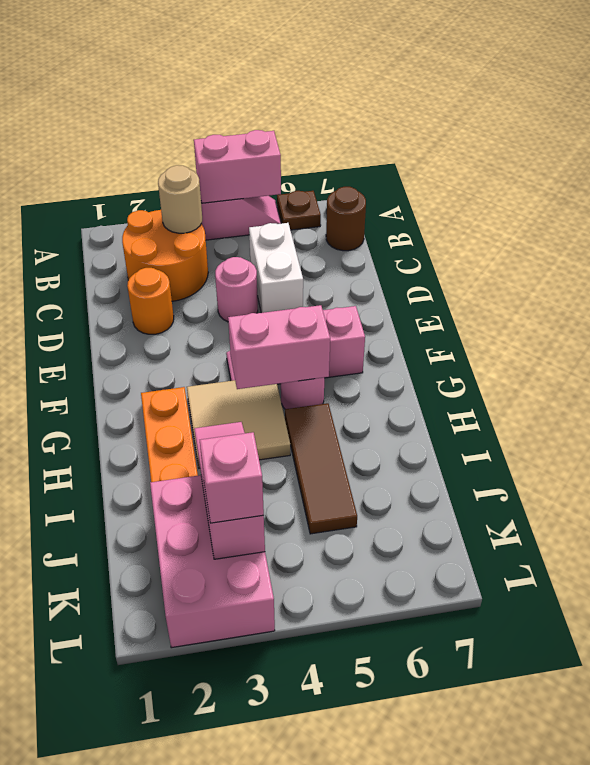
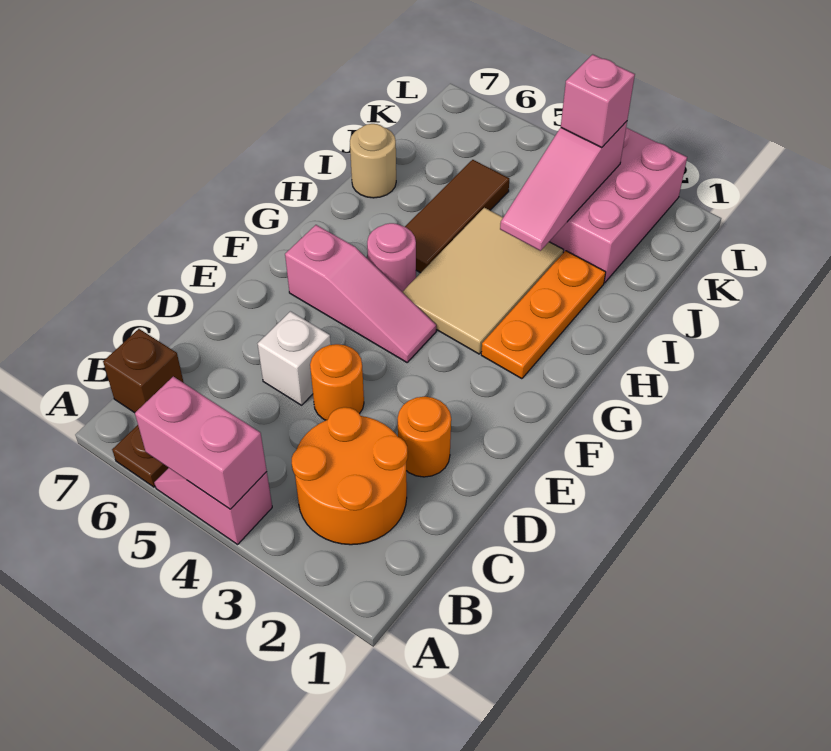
tan round brick B3 level 2 -> tan round brick I7 level 1
brown round brick B7 level 1 -> brown brick B7 level 1
white brick C5:D5 level 1 -> white brick D5 level 1
pink round brick D4 level 1 -> orange round brick D4 level 1
tan tile G3:H4 level 1 -> tan tile G3:I4 level 1
pink brick G4:G5 level 2 -> none

